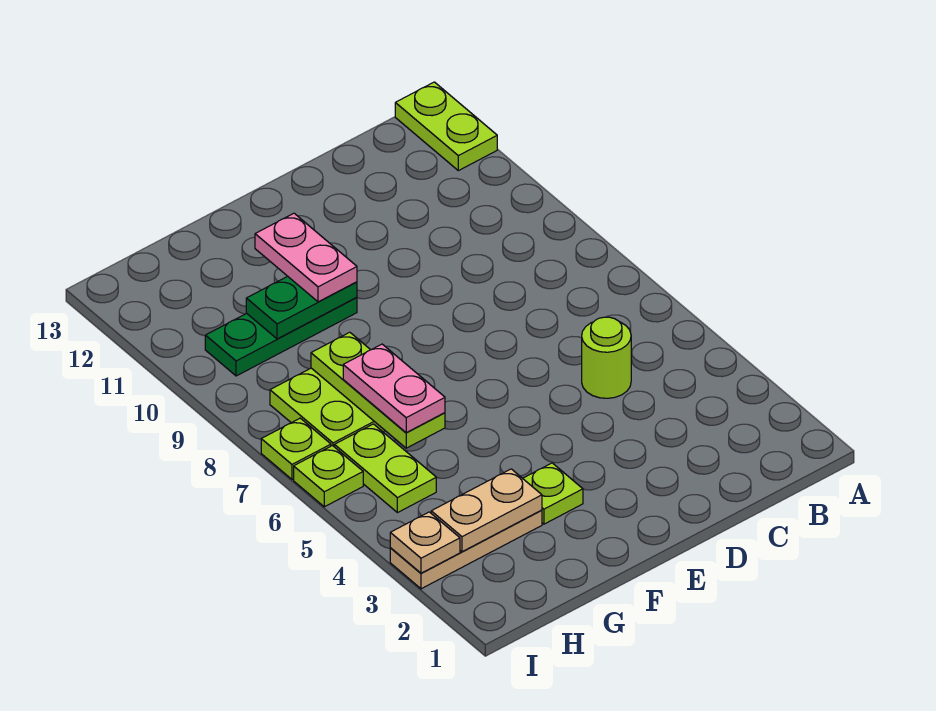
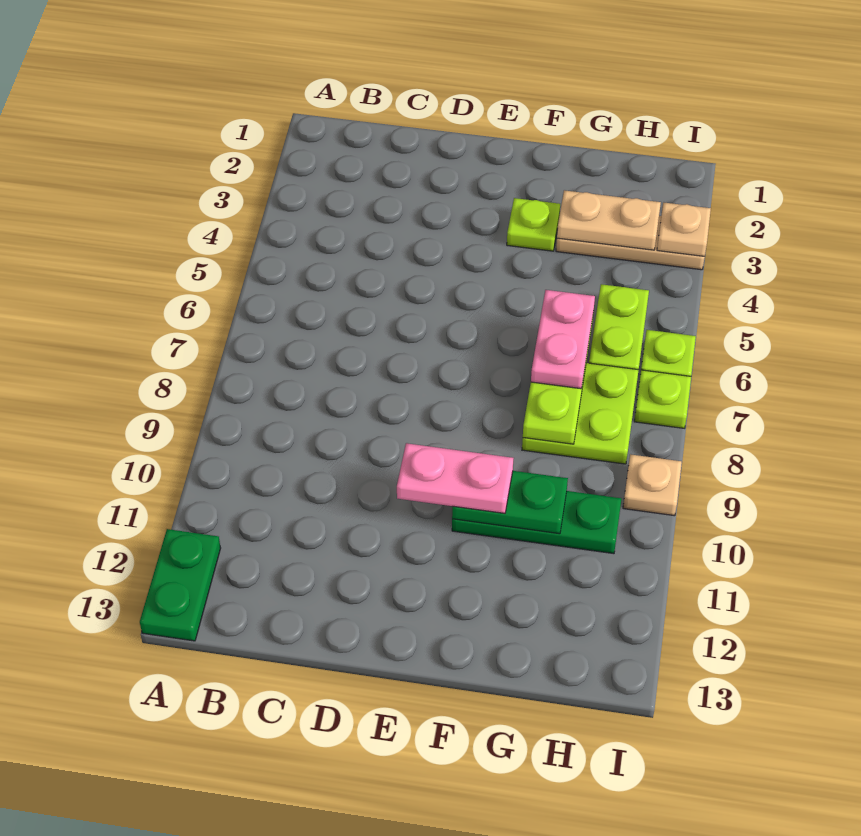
lime plate A12:A13 level 1 -> green plate A12:A13 level 1
lime round brick C5 level 1 -> none
pink plate F10:F11 level 3 -> pink plate E10:F10 level 3
none -> tan plate I9 level 1

